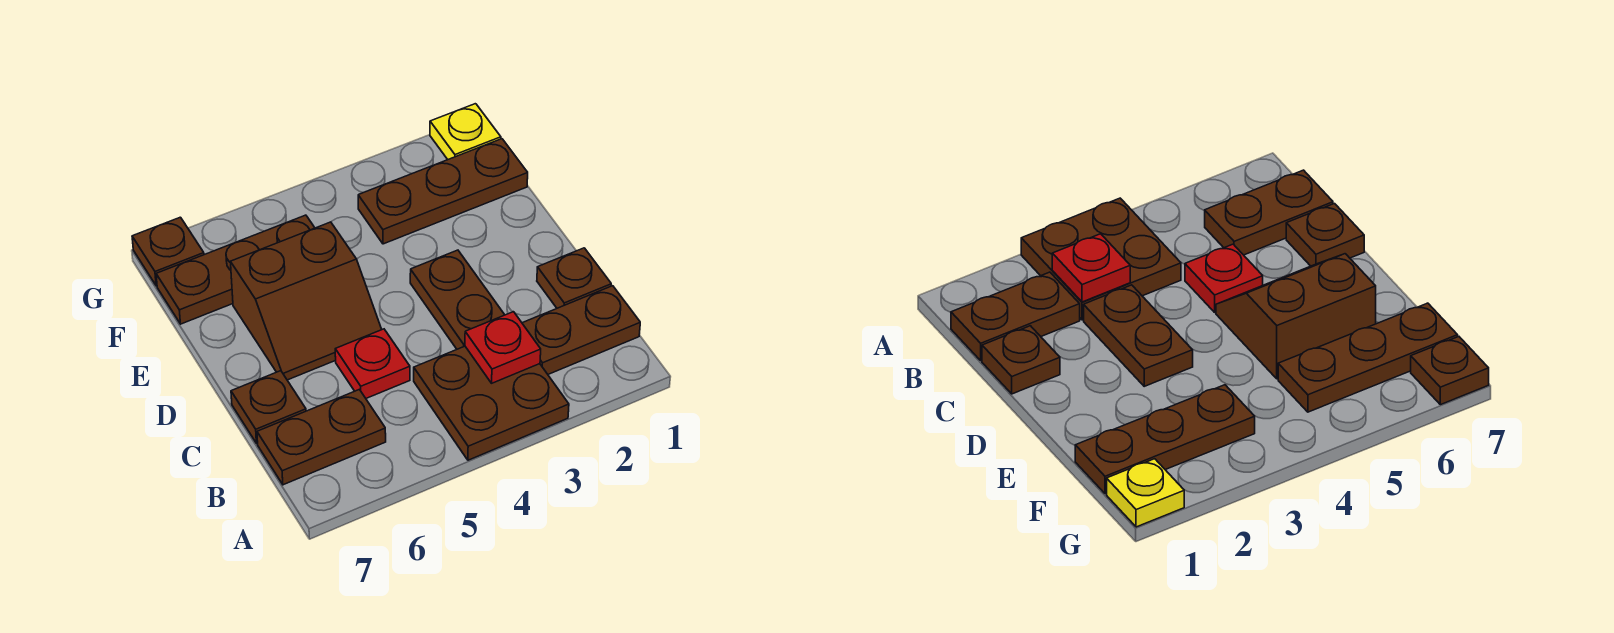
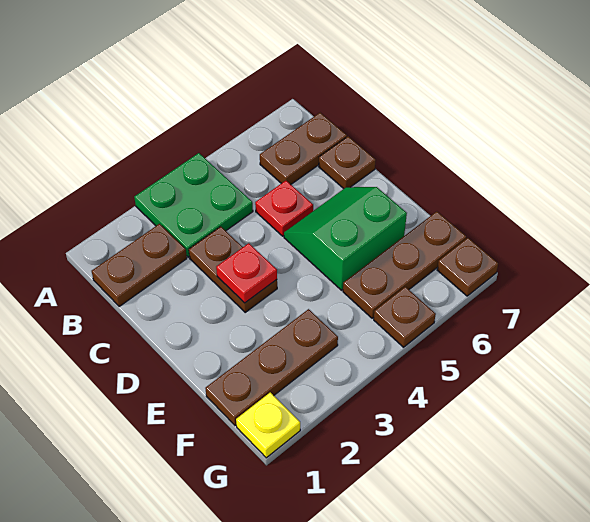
brown plate A3:B4 level 1 -> green plate A3:B4 level 1
red plate B3 level 2 -> red plate D3 level 2
brown plate C1 level 1 -> brown plate G5 level 1
brown slope D5:E6 level 1 top E -> green slope D5:E6 level 1 top E

